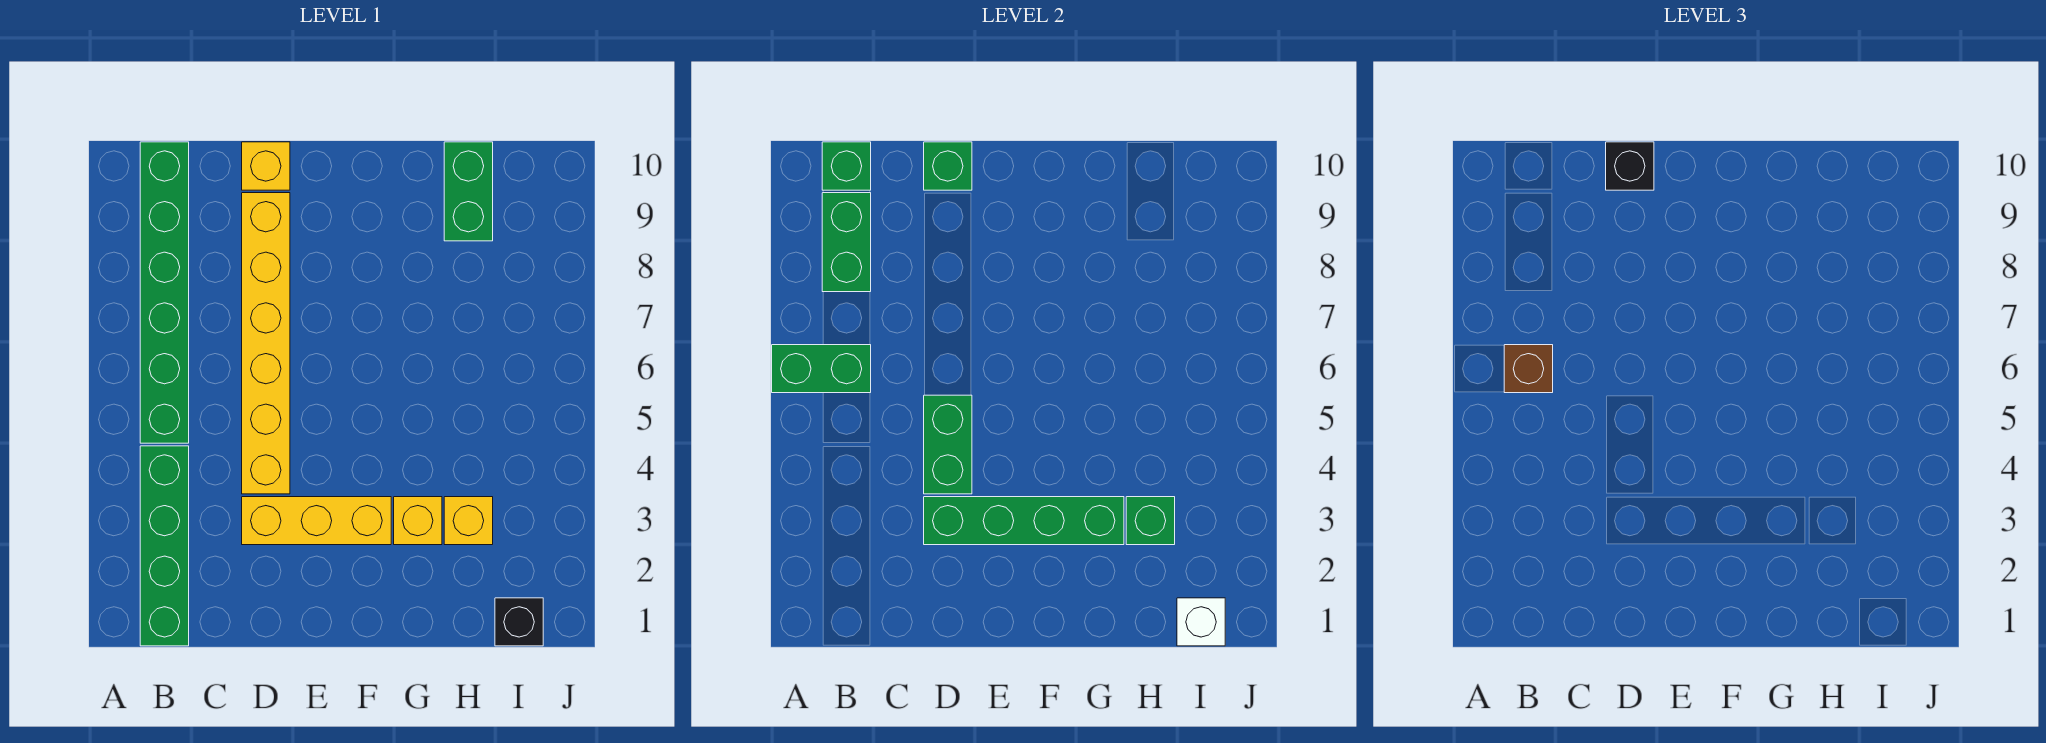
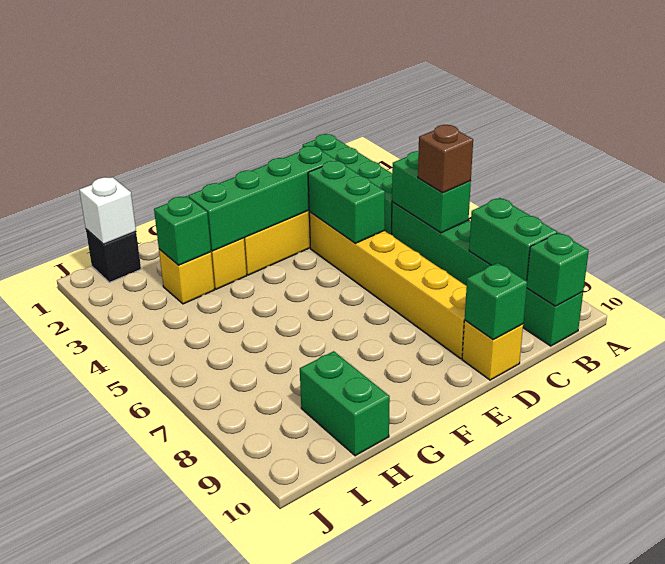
green brick A6:B6 level 2 -> green brick B5:B6 level 2
black brick D10 level 3 -> none

